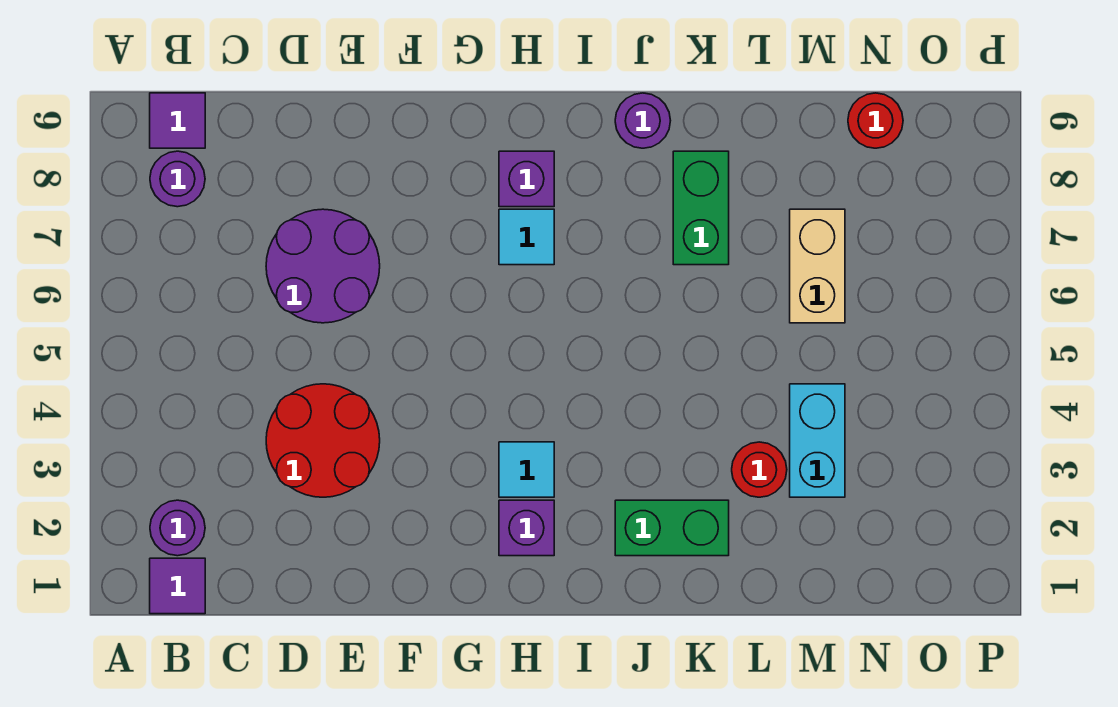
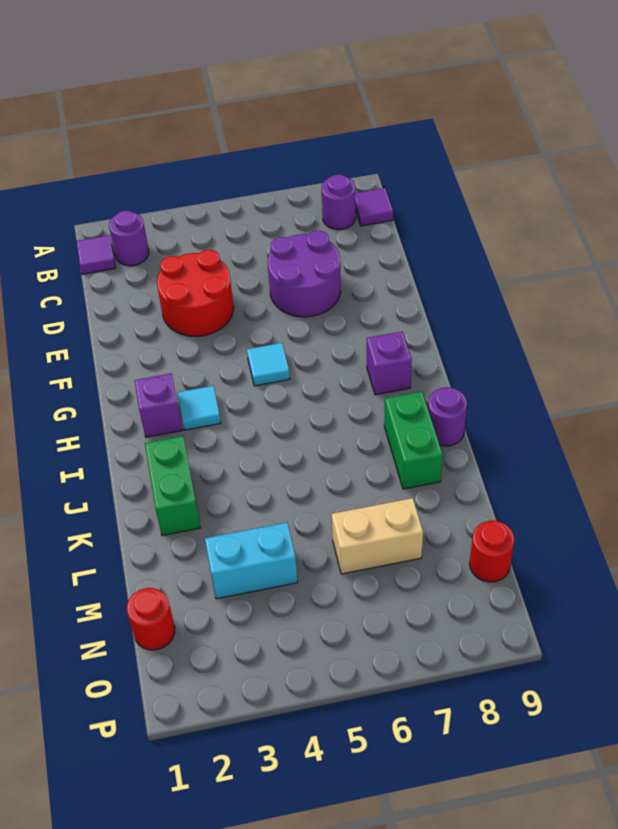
cyan tile H7 level 1 -> cyan tile G5 level 1
green brick K7:K8 level 1 -> green brick J8:K8 level 1
red round brick L3 level 1 -> red round brick N1 level 1

